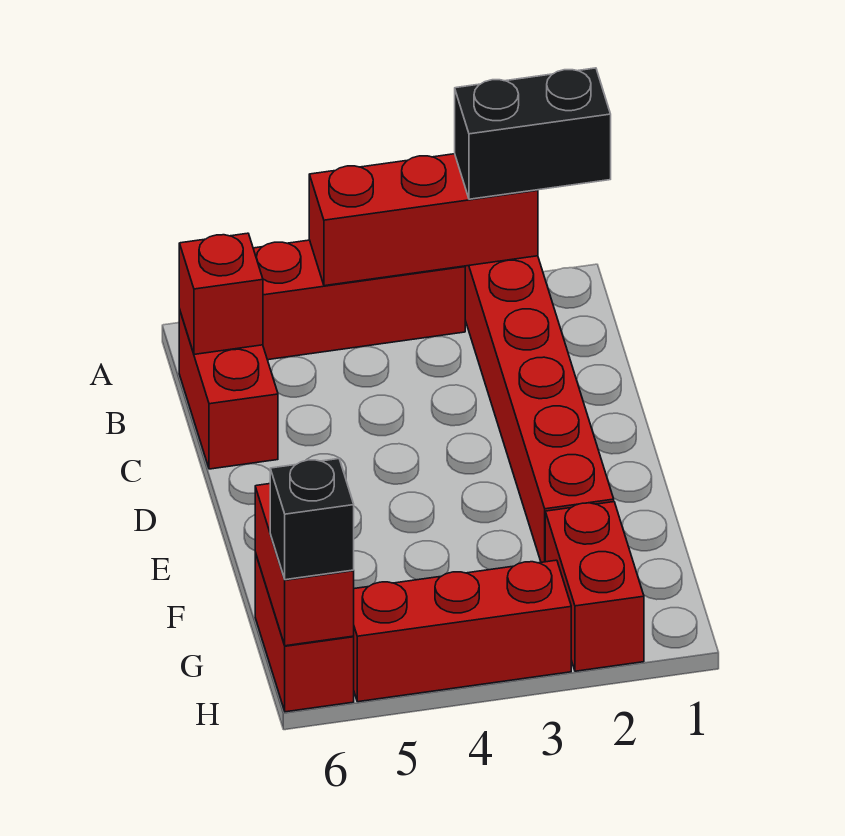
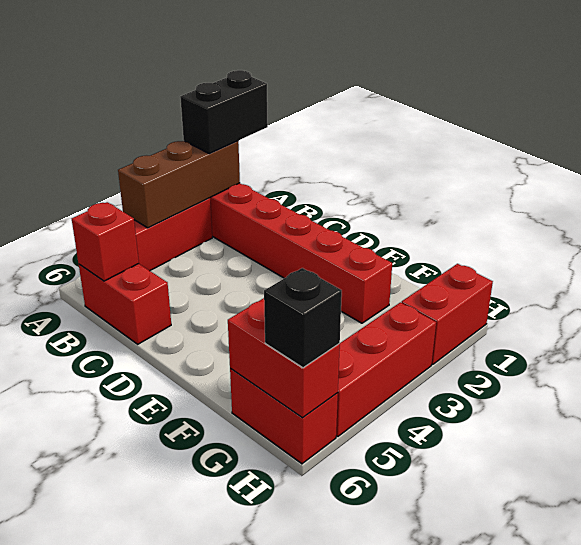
red brick A2:A4 level 2 -> brown brick A2:A4 level 2
red brick G2:H2 level 1 -> red brick H1:H2 level 1

